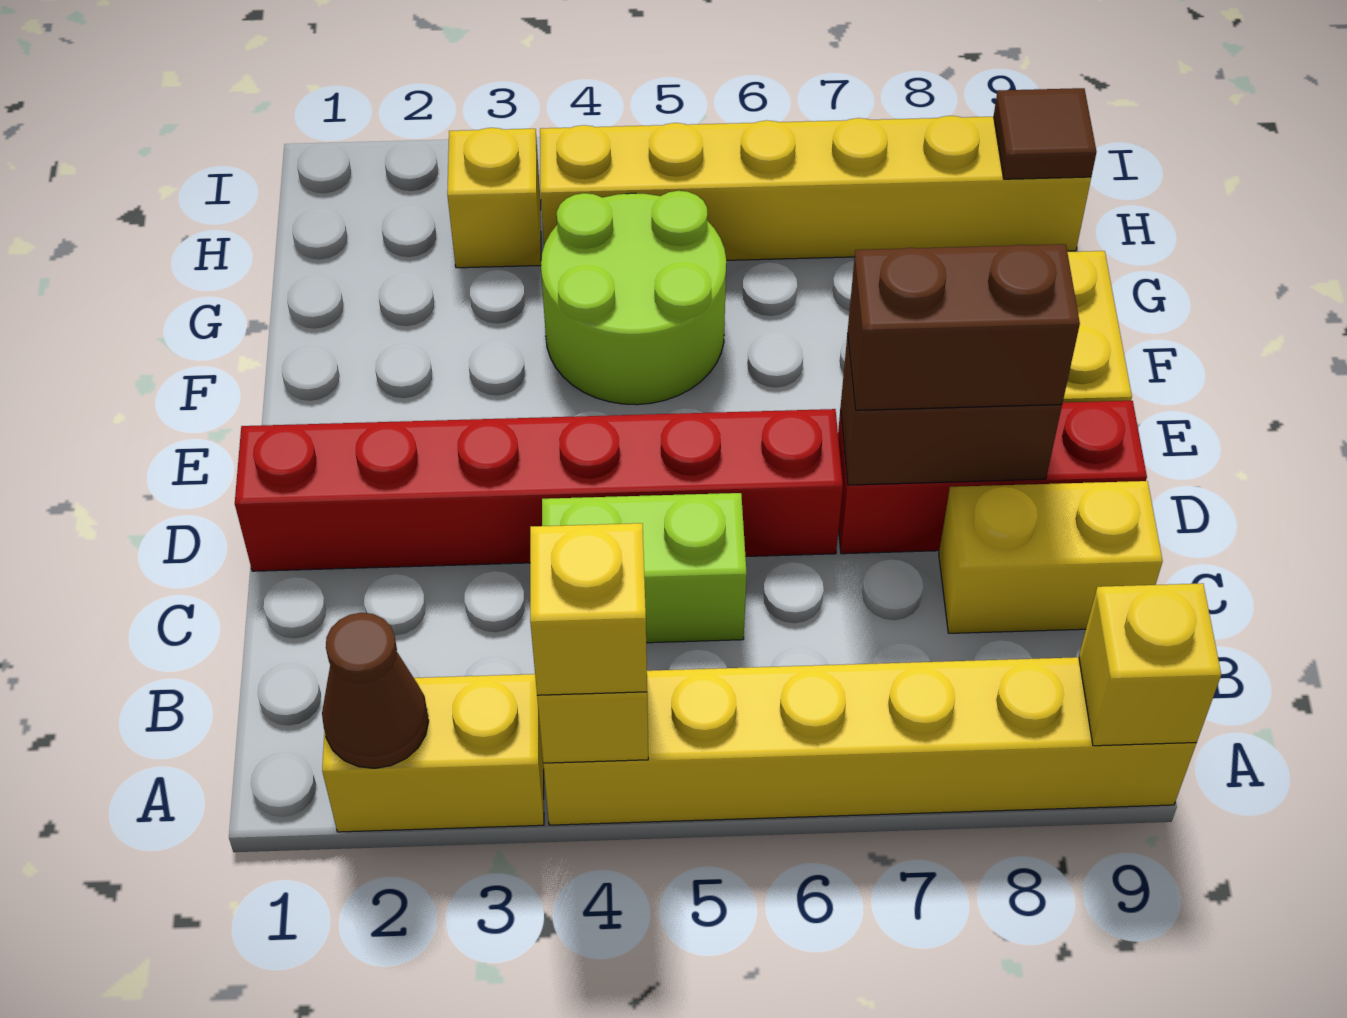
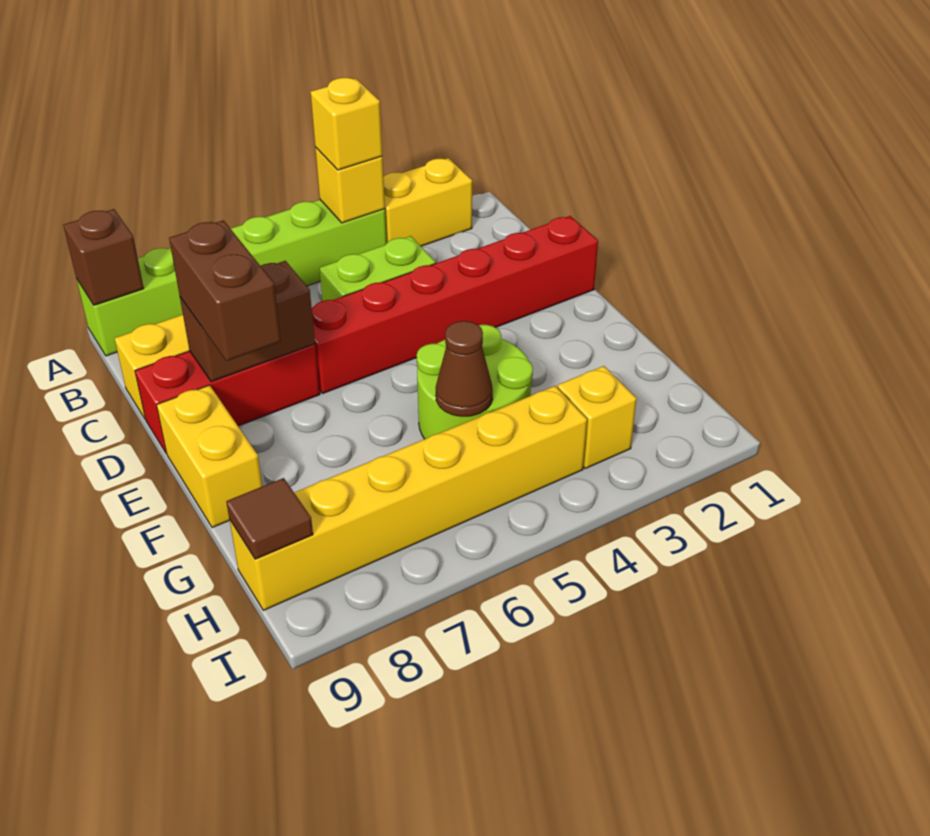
brown cone A2 level 2 -> brown cone G5 level 2
yellow brick A4:A9 level 1 -> lime brick A4:A9 level 1
yellow brick A9 level 2 -> brown brick A9 level 2
brown brick D7:D8 level 3 -> brown brick D8:E8 level 3

